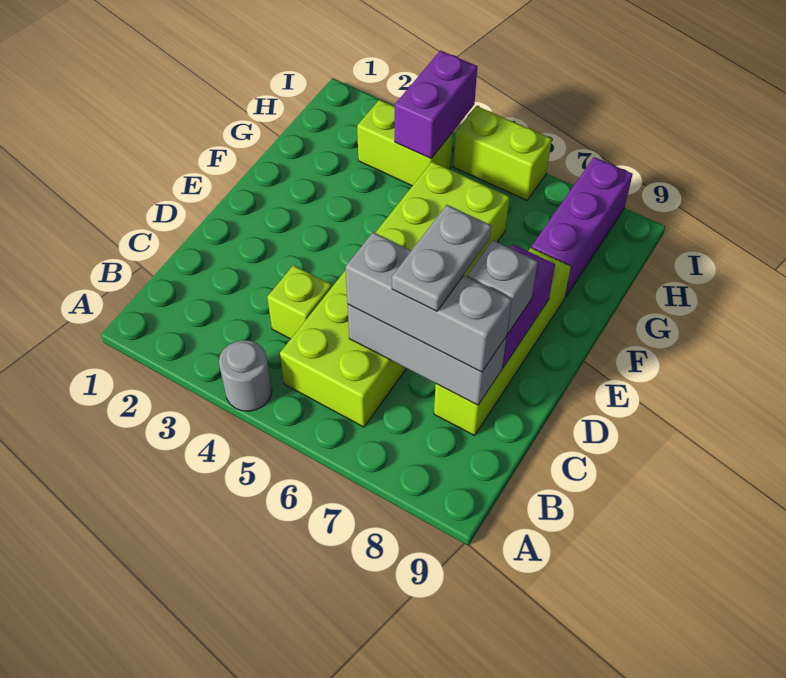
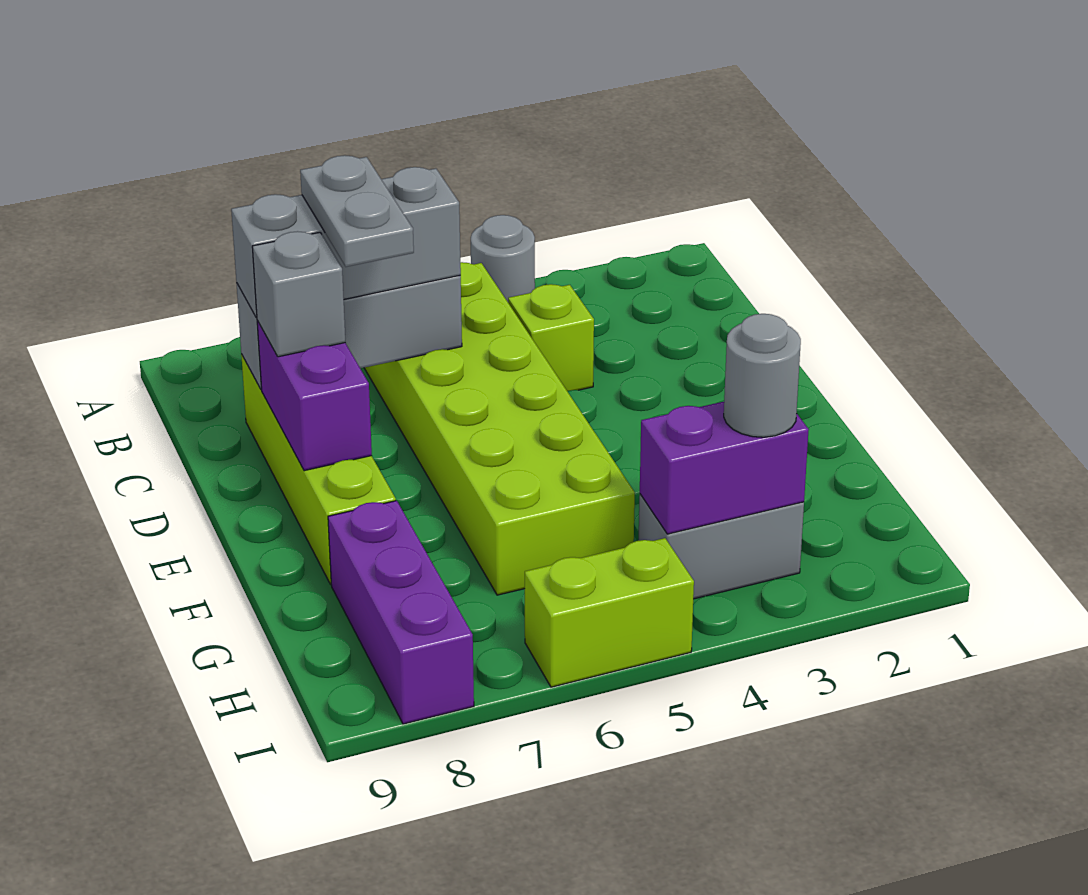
lime brick H3:H4 level 1 -> grey brick H3:H4 level 1
none -> grey round brick H3 level 3
purple brick H4:I4 level 2 -> purple brick H3:H4 level 2

